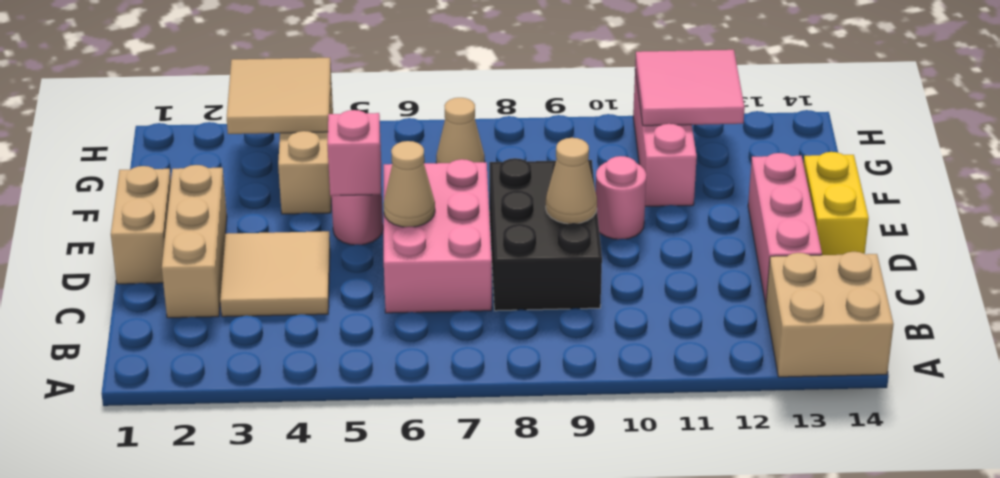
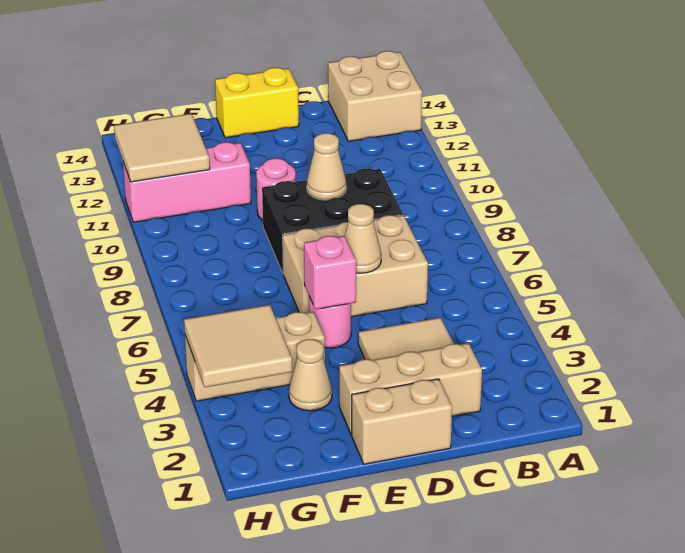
pink brick C6:E7 level 1 -> tan brick C6:E7 level 1
pink brick C13:E13 level 1 -> none
tan cone G7 level 1 -> tan cone F3 level 1
pink tile G11:H12 level 2 -> tan tile G11:H12 level 2

